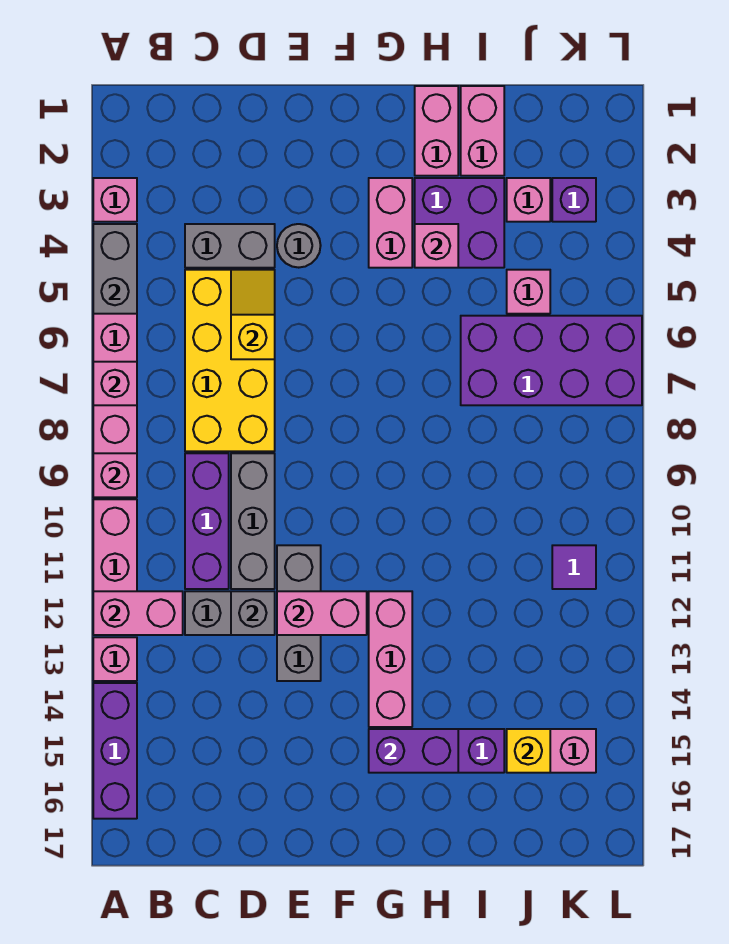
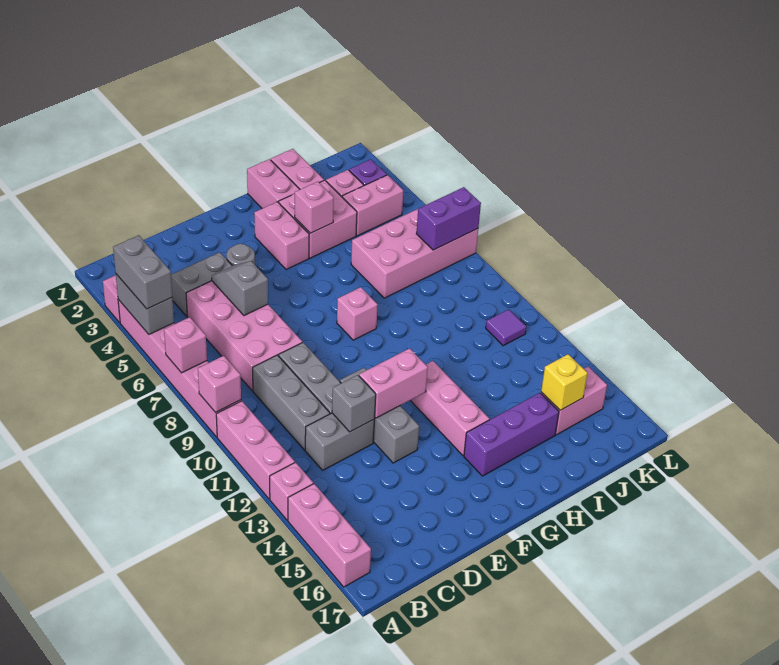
none -> grey brick A4:A5 level 3
pink brick A12:B12 level 2 -> pink brick J4:K4 level 1
purple brick A14:A16 level 1 -> pink brick A14:A16 level 1
yellow brick C5:D8 level 1 -> pink brick C5:D8 level 1
purple brick C9:C11 level 1 -> grey brick C9:C11 level 1
yellow slope D5:D6 level 2 top 6 -> grey slope D5:D6 level 2 top 6
purple brick G15:H15 level 2 -> purple brick K7:L7 level 2
purple brick H3:I4 level 1 -> pink brick H3:I4 level 1
purple brick I6:L7 level 1 -> pink brick I6:L7 level 1
pink brick J5 level 1 -> pink brick G8 level 1

